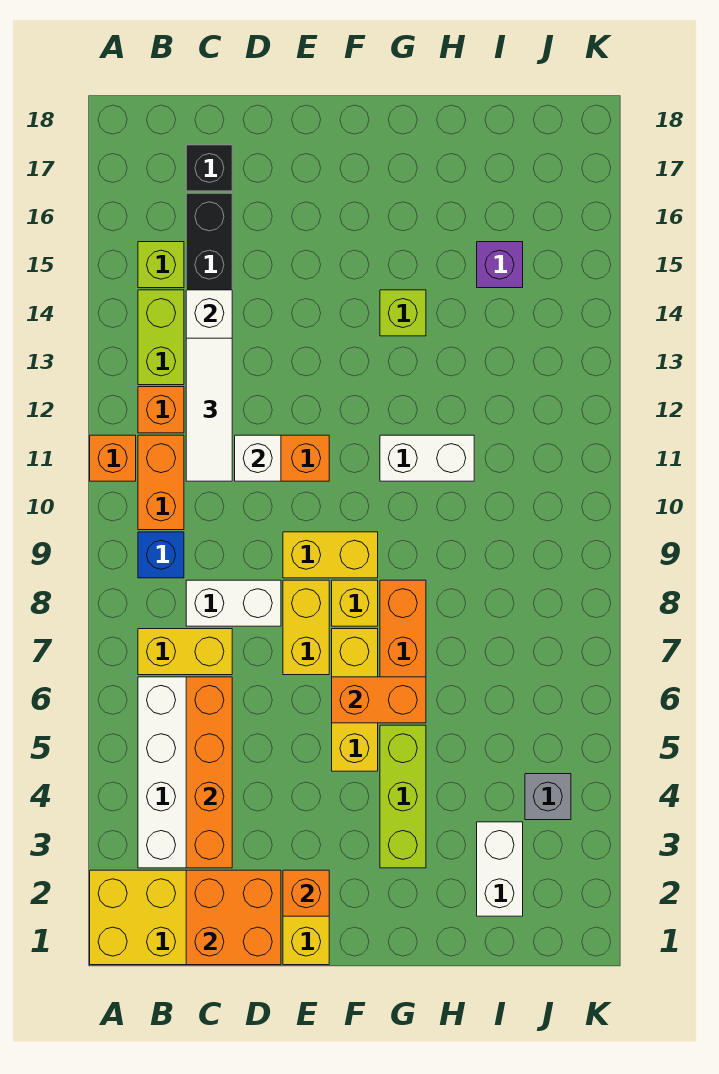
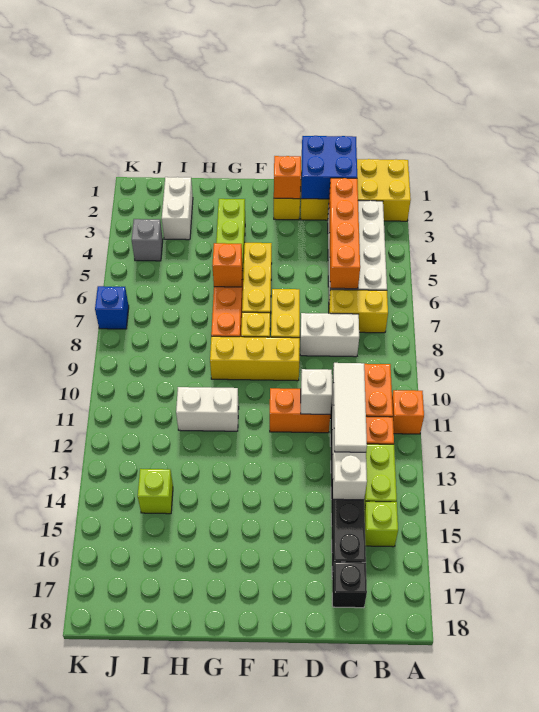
blue brick B9 level 1 -> blue brick K7 level 1
orange brick C1:D2 level 2 -> blue brick C1:D2 level 2
yellow brick E9:F9 level 1 -> yellow brick E9:G9 level 1
orange brick F6:G6 level 2 -> orange brick G6 level 2
lime brick G14 level 1 -> lime brick I14 level 1
purple brick I15 level 1 -> none

